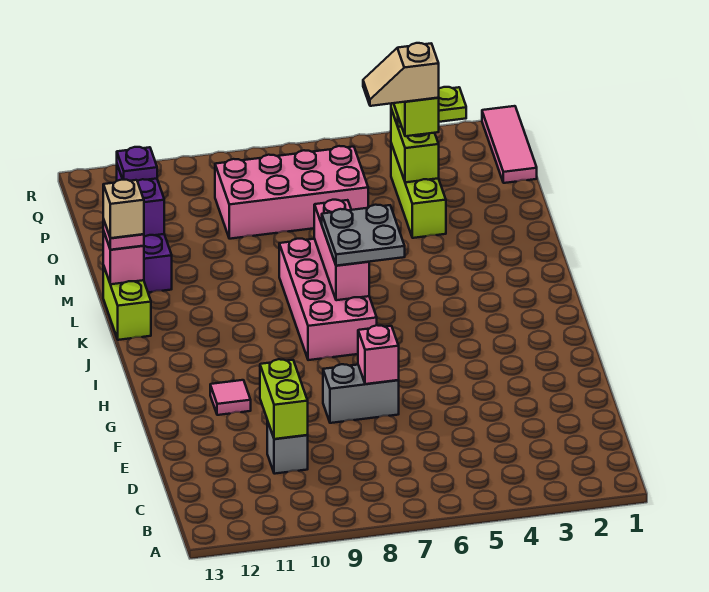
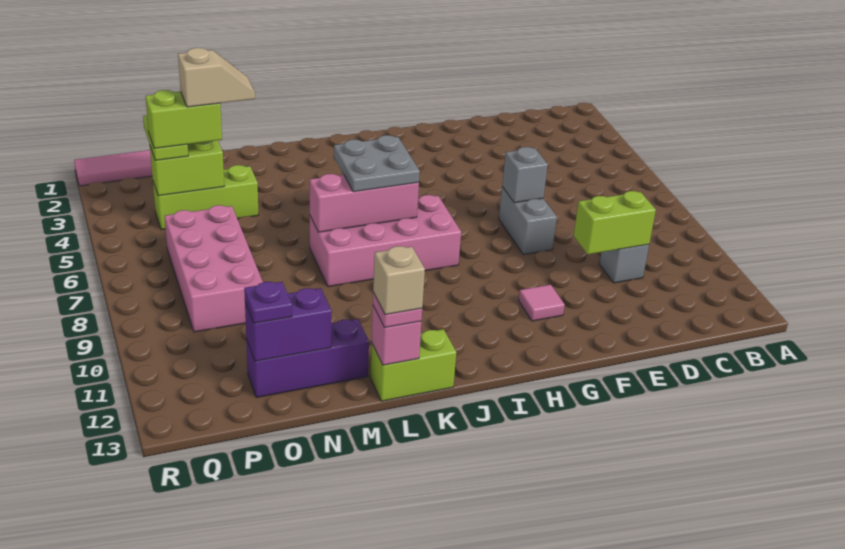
pink brick F7 level 2 -> grey brick F7 level 2
tan slope O4:O5 level 5 top 4 -> tan slope N4:O4 level 5 top O

